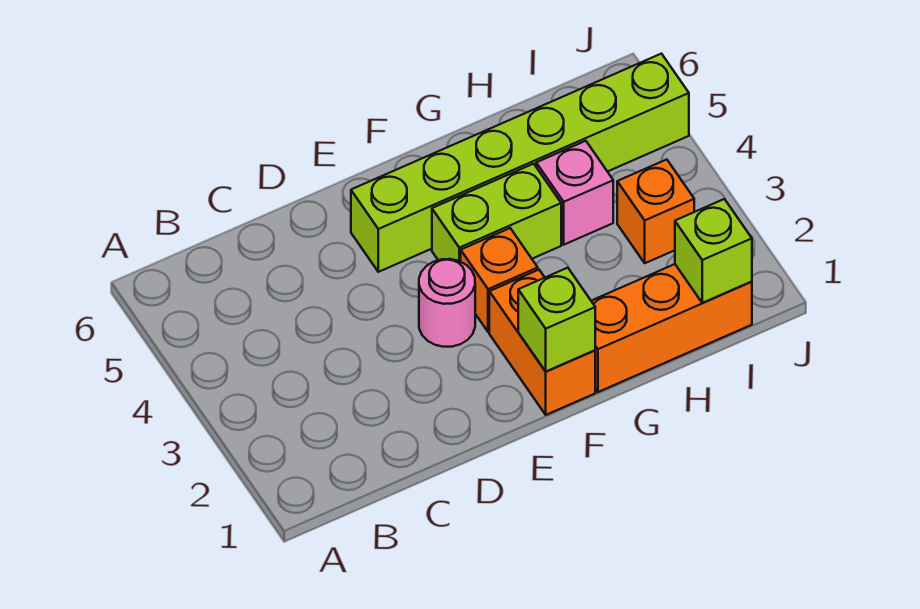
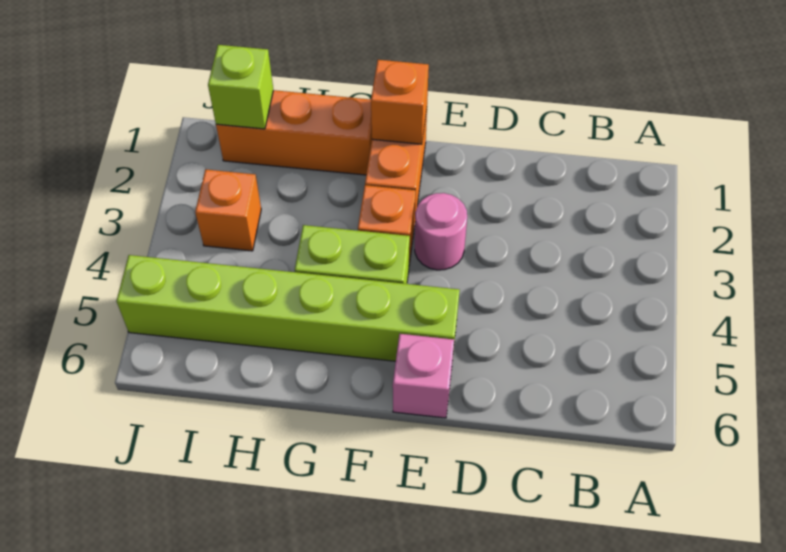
lime brick F1 level 2 -> orange brick F1 level 2
pink brick H4 level 1 -> pink brick E6 level 1

